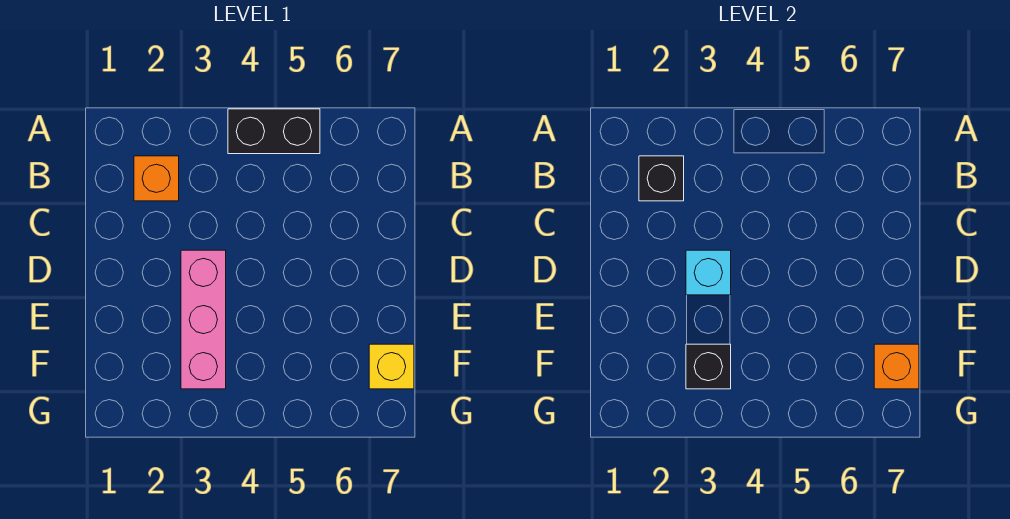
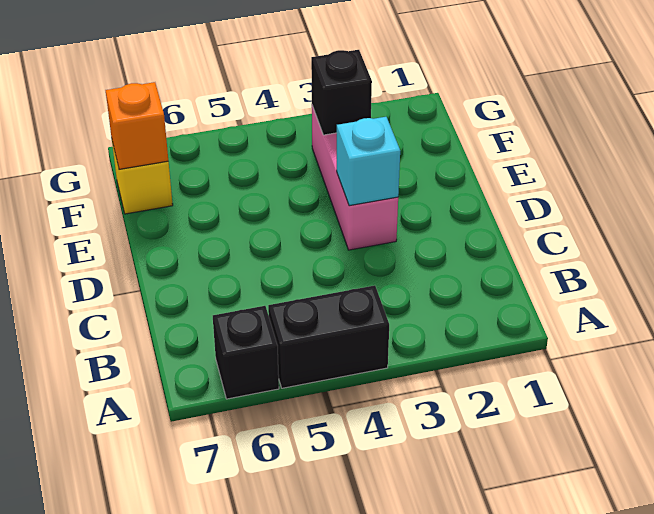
orange brick B2 level 1 -> none
black brick B2 level 2 -> black brick A6 level 1

